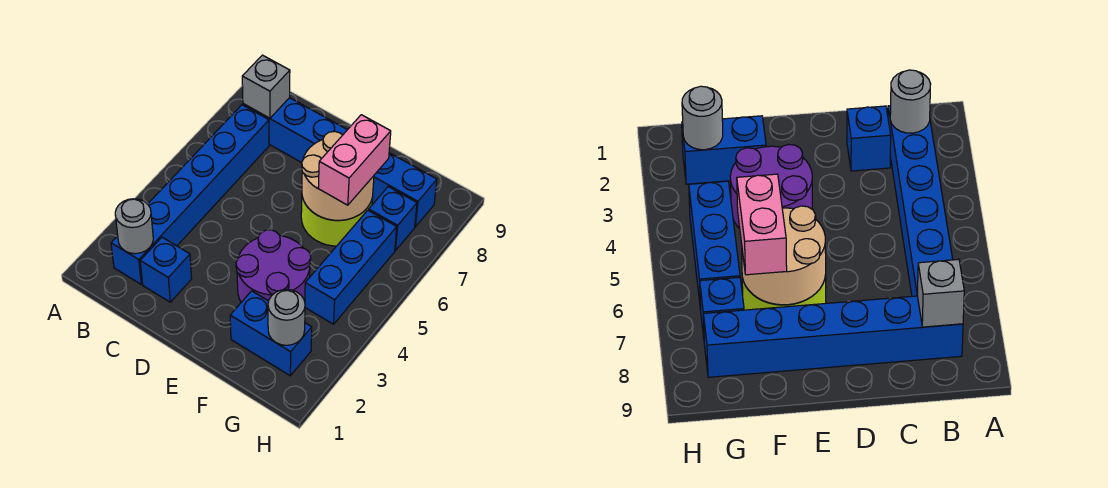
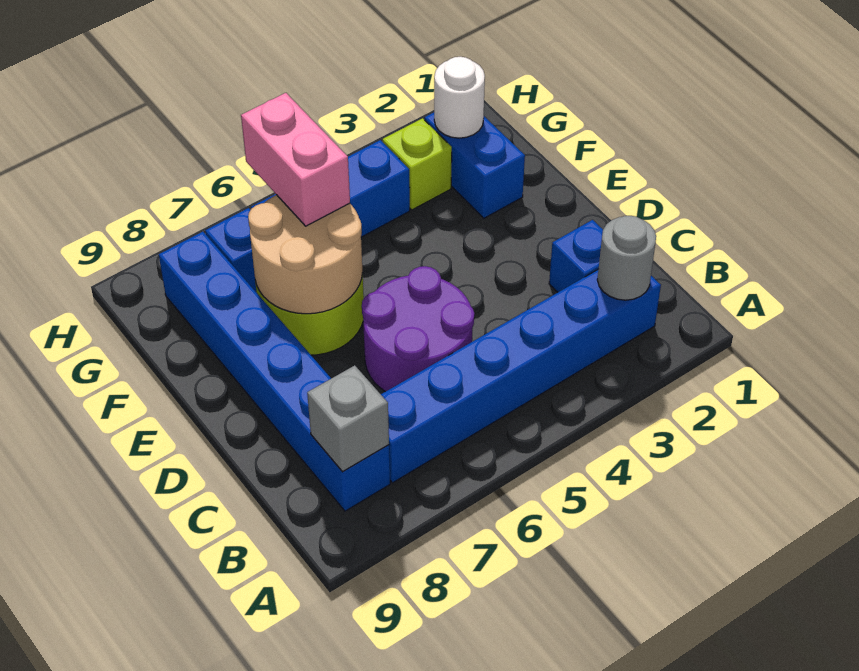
purple round brick E3:F4 level 1 -> purple round brick C5:D6 level 1
pink brick F6:F7 level 3 -> pink brick F6:G6 level 3
grey round brick G2 level 2 -> white round brick G2 level 2
none -> lime brick G3 level 1

